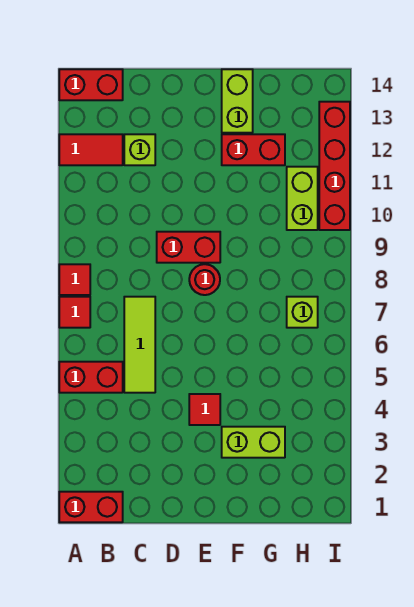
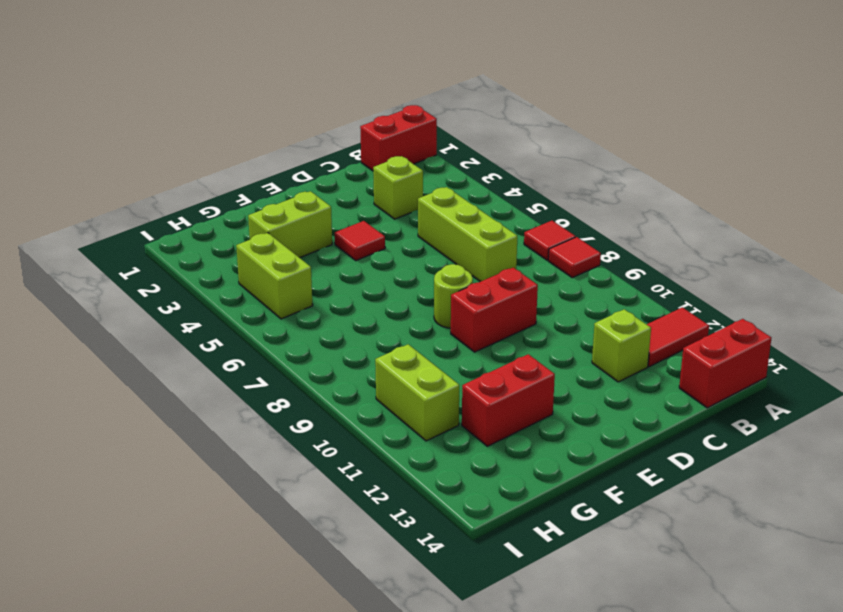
red brick A5:B5 level 1 -> none
lime tile C5:C7 level 1 -> lime brick C5:C7 level 1
red round brick E8 level 1 -> lime round brick E8 level 1
lime brick F13:F14 level 1 -> lime brick H4:H5 level 1
lime brick H7 level 1 -> lime brick C3 level 1
red brick I10:I13 level 1 -> none

